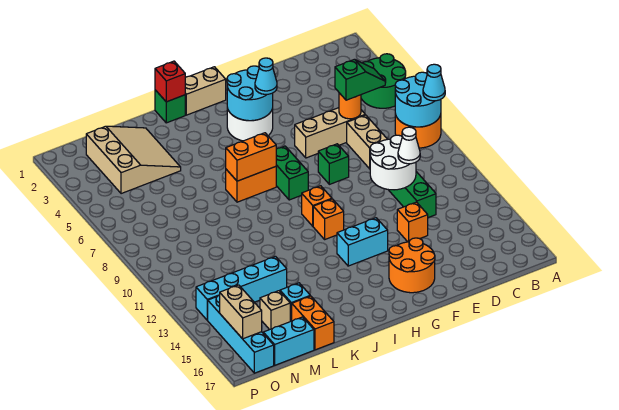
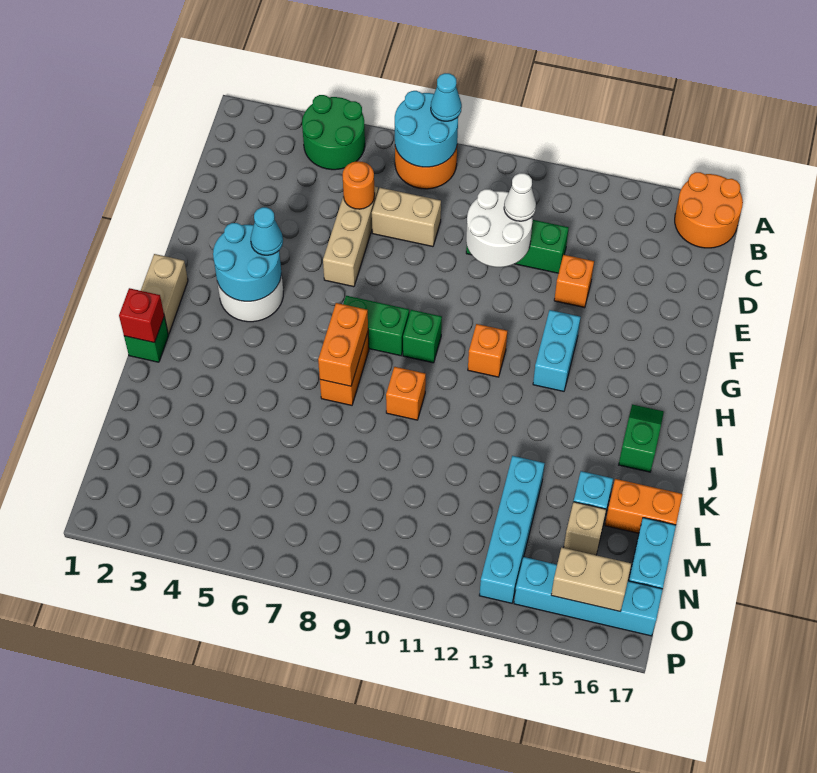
green slope C6:D6 level 3 top D -> green slope I16:J16 level 1 top J
green brick F8 level 1 -> green brick H9 level 1
orange round brick F15:G16 level 1 -> orange round brick A16:B17 level 1
orange brick H10 level 1 -> orange brick J9 level 1
tan slope L2:N4 level 1 top N -> none

